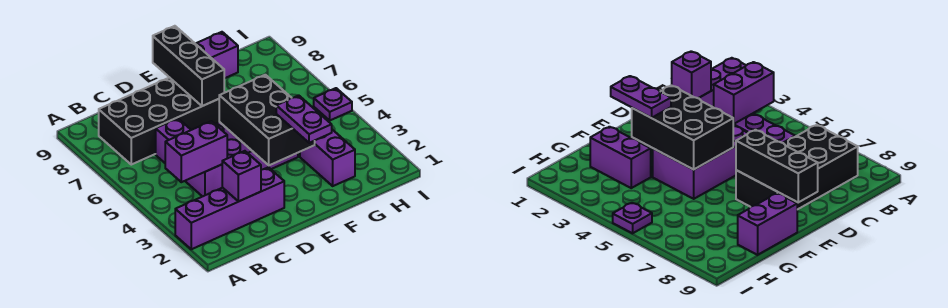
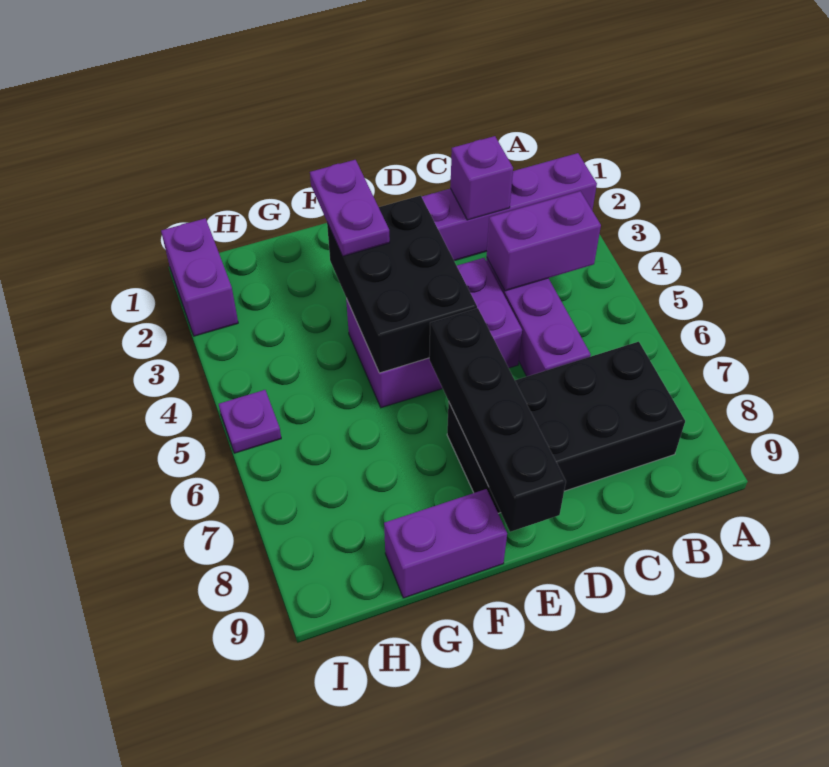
black brick E7:E9 level 2 -> black brick E6:E9 level 2
purple brick G2:G3 level 1 -> purple brick I1:I2 level 1

